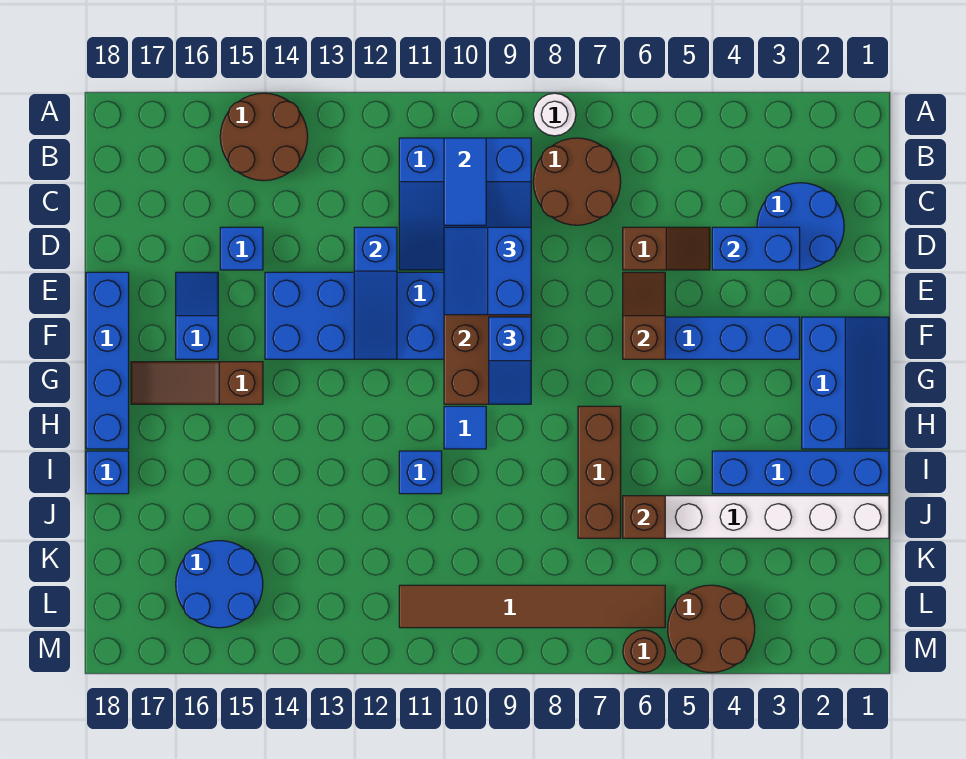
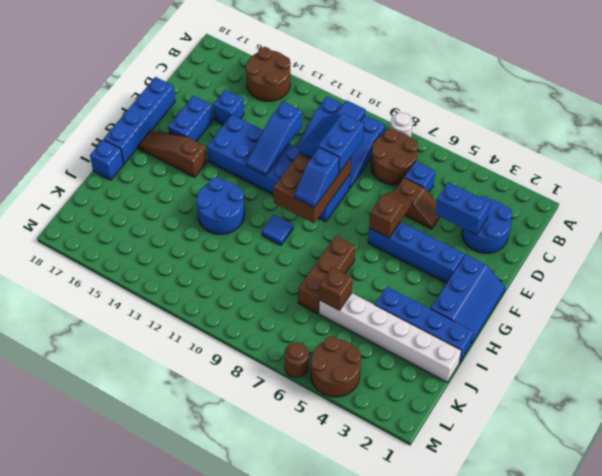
blue slope E16:F16 level 1 top F -> blue brick E16:F16 level 1
blue brick I11 level 1 -> blue brick C6 level 1
blue round brick K15:L16 level 1 -> blue round brick H12:I13 level 1
brown tile L6:L11 level 1 -> none

